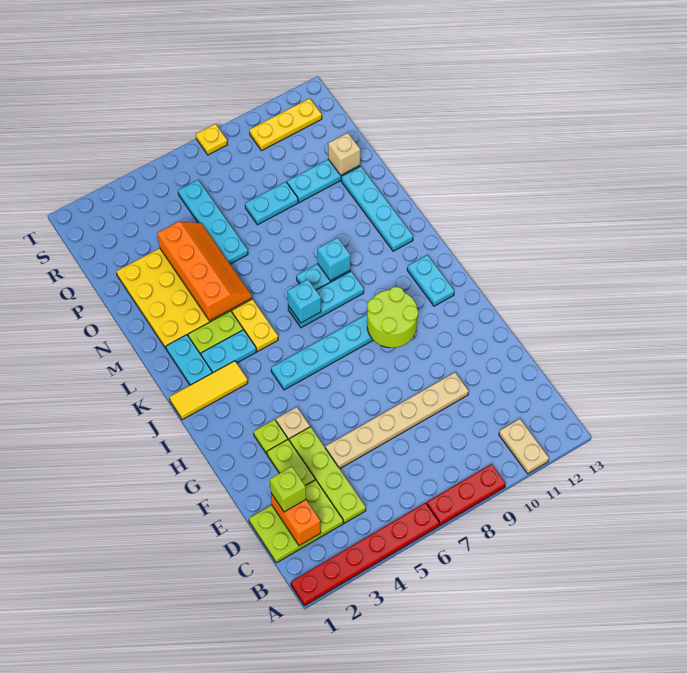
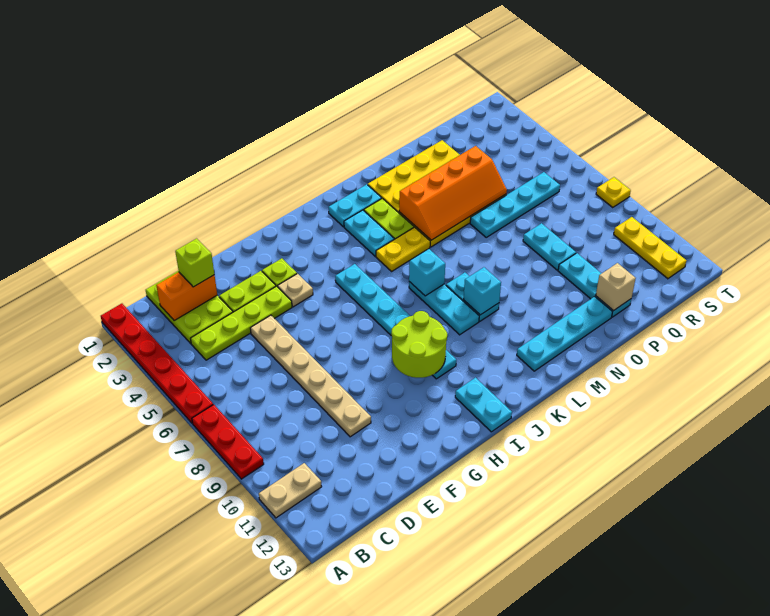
cyan plate I12:J12 level 1 -> cyan plate I12:I13 level 1
yellow tile J1:J3 level 1 -> none

